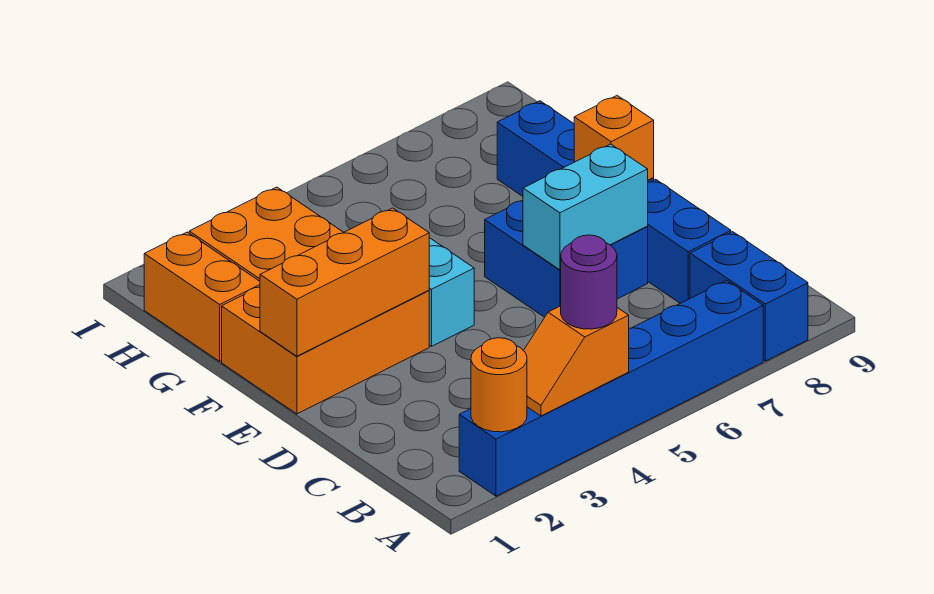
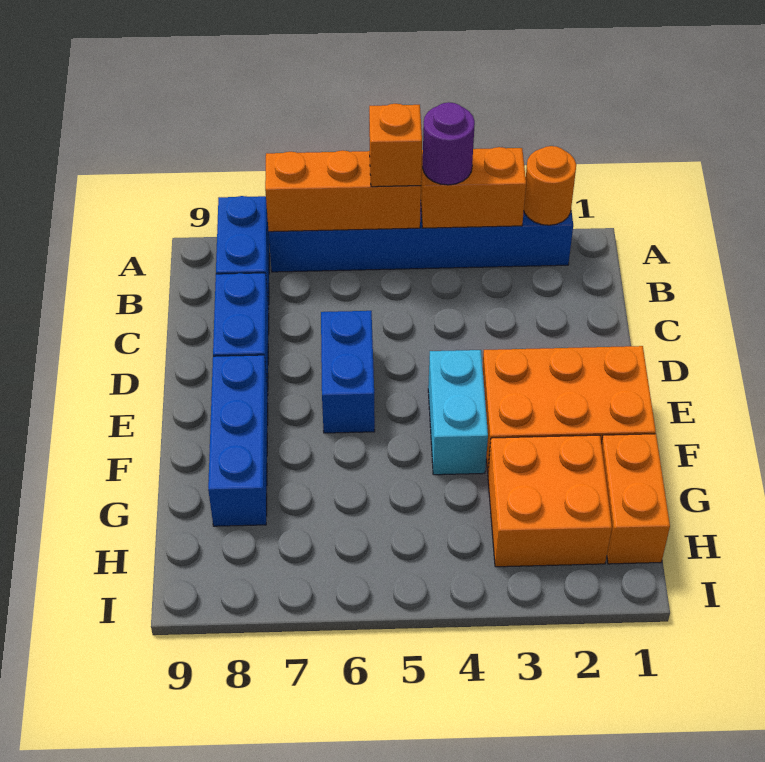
orange slope A3:A4 level 2 top 4 -> orange brick A3:A4 level 2
blue brick D6:E7 level 1 -> blue brick D6:E6 level 1
cyan brick D6:D7 level 2 -> none
orange brick E1:E3 level 2 -> orange brick A5:A7 level 2
orange brick E8 level 2 -> orange brick A5 level 3

